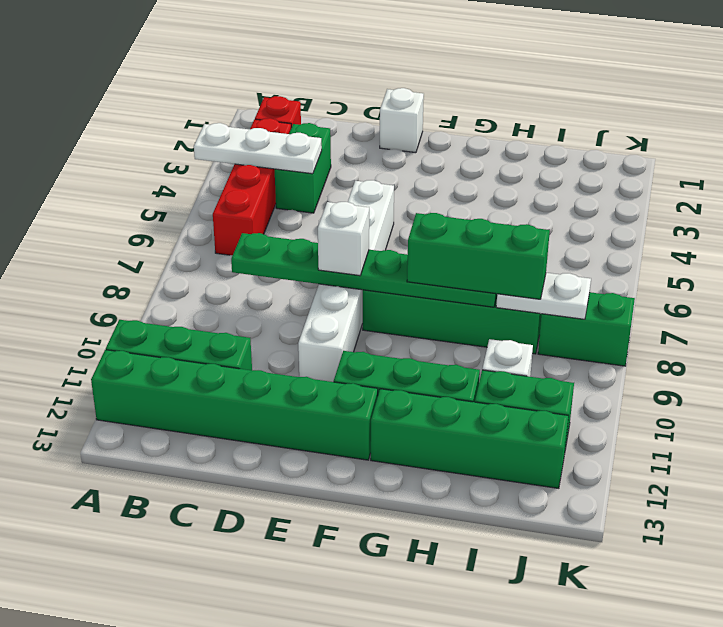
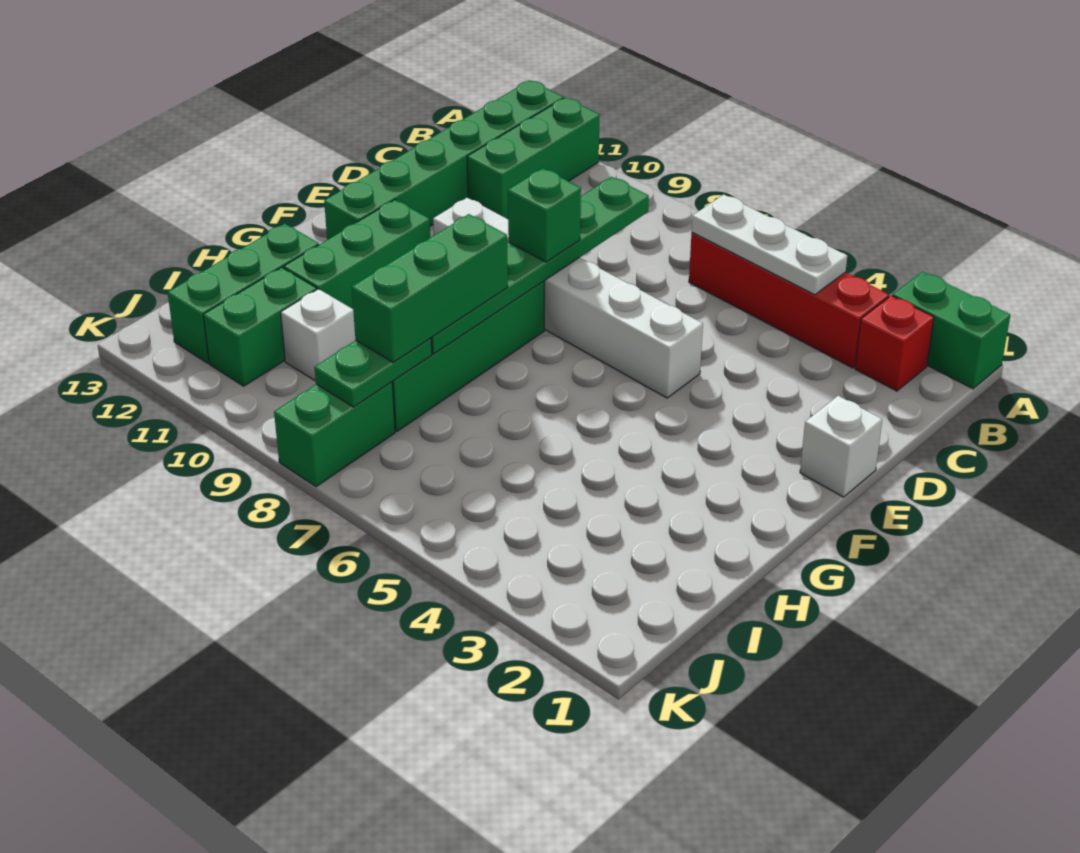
white plate A4:C4 level 2 -> white plate B4:B6 level 2
green brick C3:C4 level 1 -> green brick A1:A2 level 1
white brick E8 level 3 -> green brick E8 level 3
green brick G12:J12 level 1 -> green brick H12:J12 level 1
white plate I8:J8 level 2 -> green plate I8:J8 level 2

